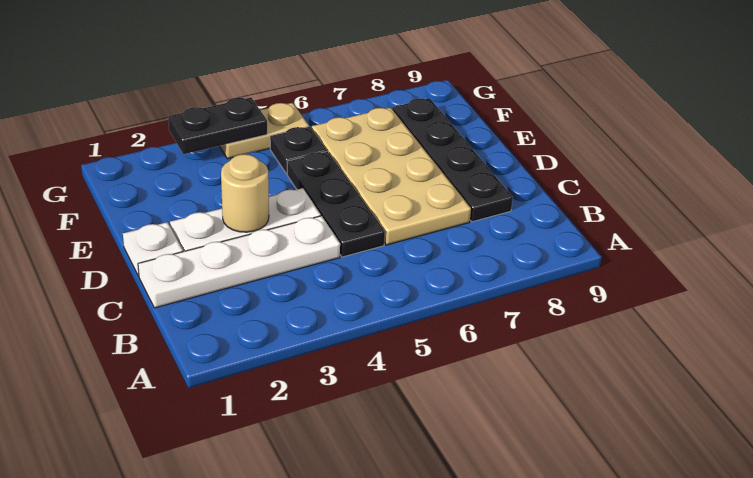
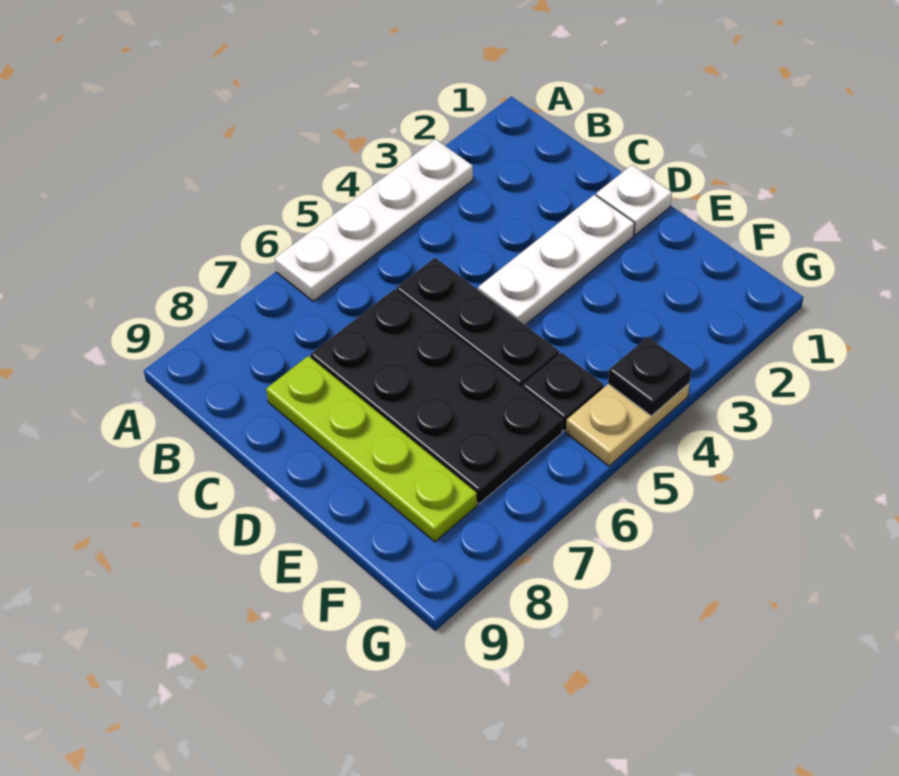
white plate C1:C4 level 1 -> white plate A3:A6 level 1
tan plate C6:F7 level 1 -> black plate C6:F7 level 1
black plate C8:F8 level 1 -> lime plate C8:F8 level 1
tan round brick D3 level 2 -> none
black plate G3:G4 level 2 -> black plate G4 level 2

